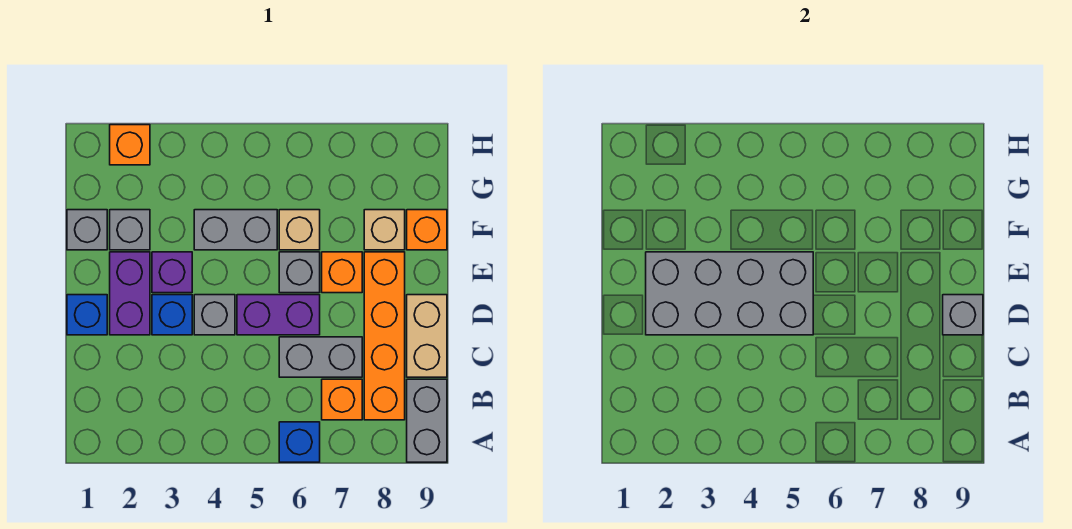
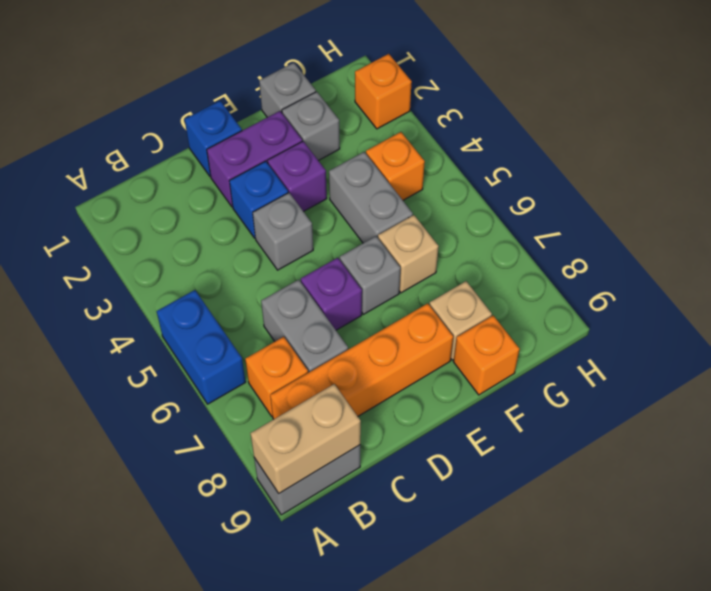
blue brick A6 level 1 -> blue brick A5:A6 level 1
tan brick C9:D9 level 1 -> tan brick A9:B9 level 2
grey brick D2:E5 level 2 -> none
purple brick D5:D6 level 1 -> purple brick D6 level 1
grey brick D9 level 2 -> none
orange brick E7 level 1 -> orange brick G4 level 1

